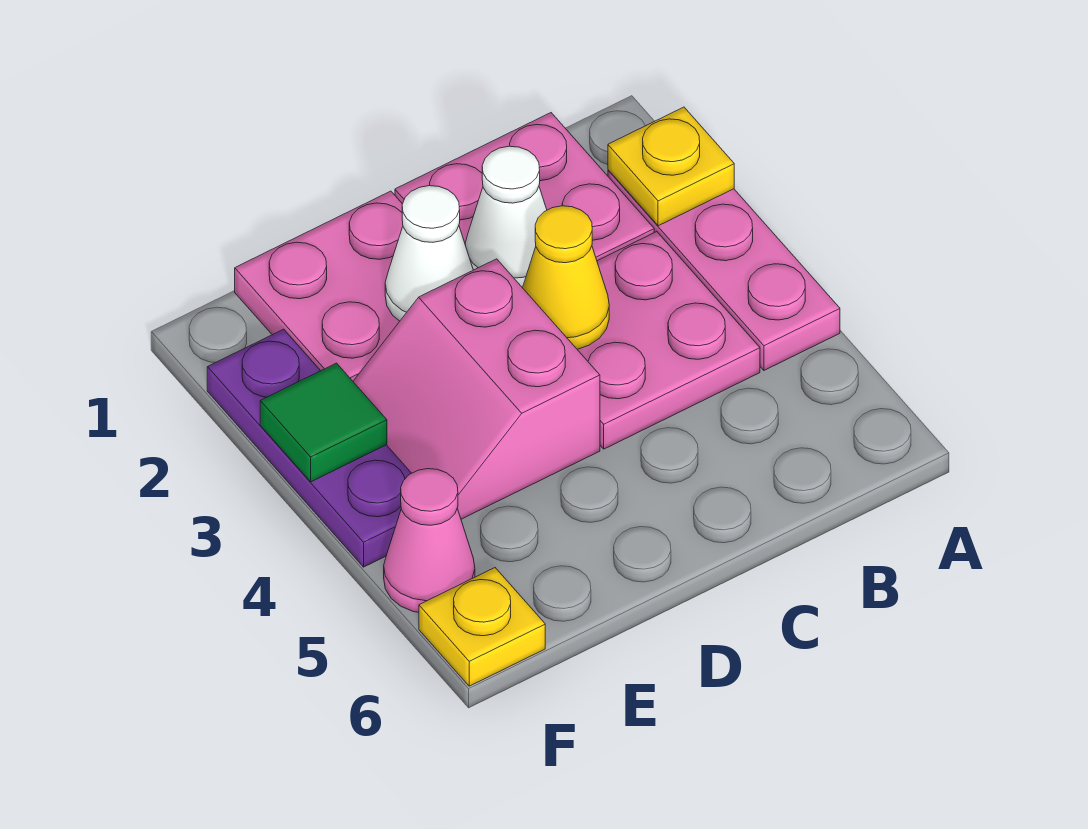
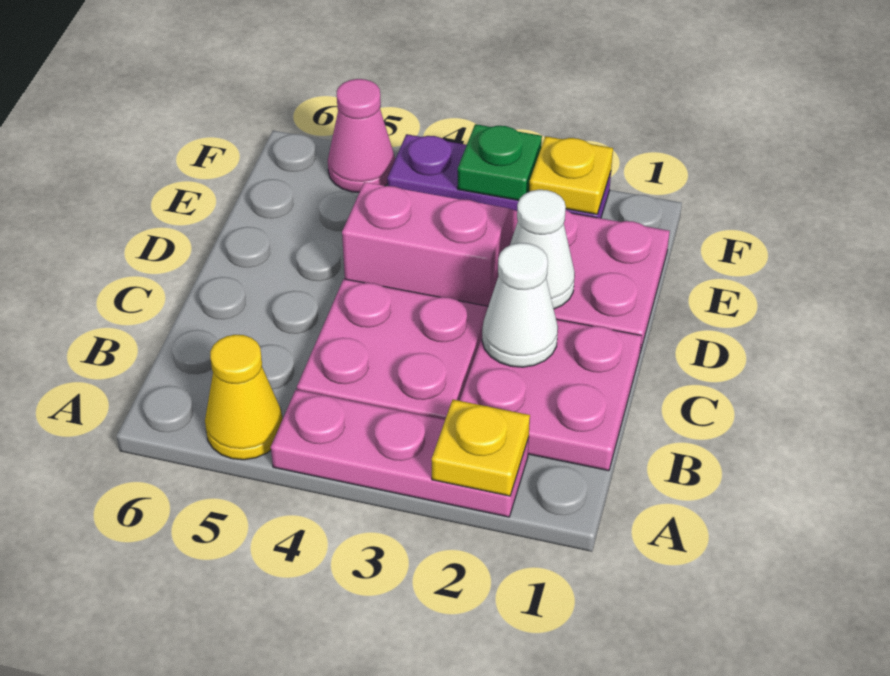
yellow cone C3 level 2 -> yellow cone A5 level 1
green tile F3 level 2 -> green plate F3 level 2
yellow plate F6 level 1 -> yellow plate F2 level 2

